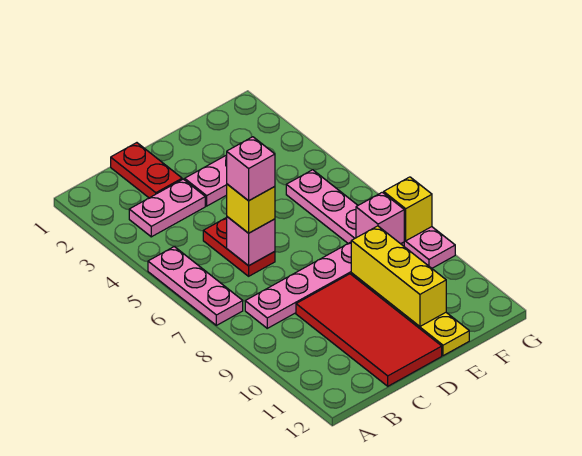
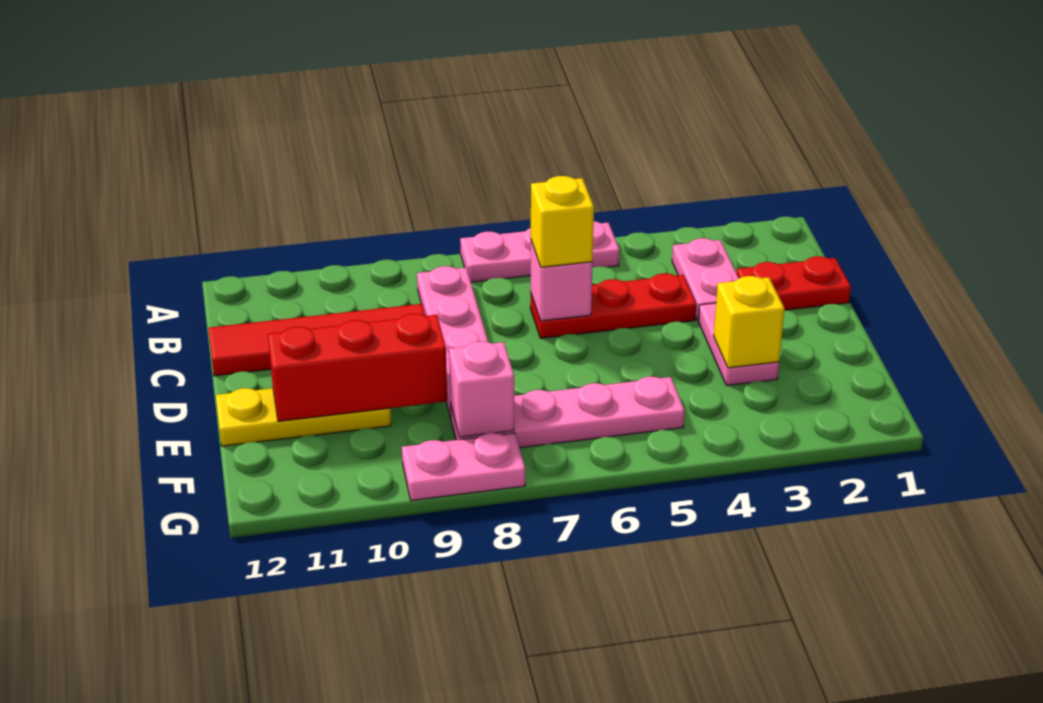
red plate C5:C6 level 1 -> red plate C4:C6 level 1
pink brick C6 level 4 -> none
red tile C9:D12 level 1 -> red tile C9:C12 level 1
yellow brick E9:E11 level 2 -> red brick E9:E11 level 2
yellow brick G8 level 2 -> yellow brick E3 level 2

